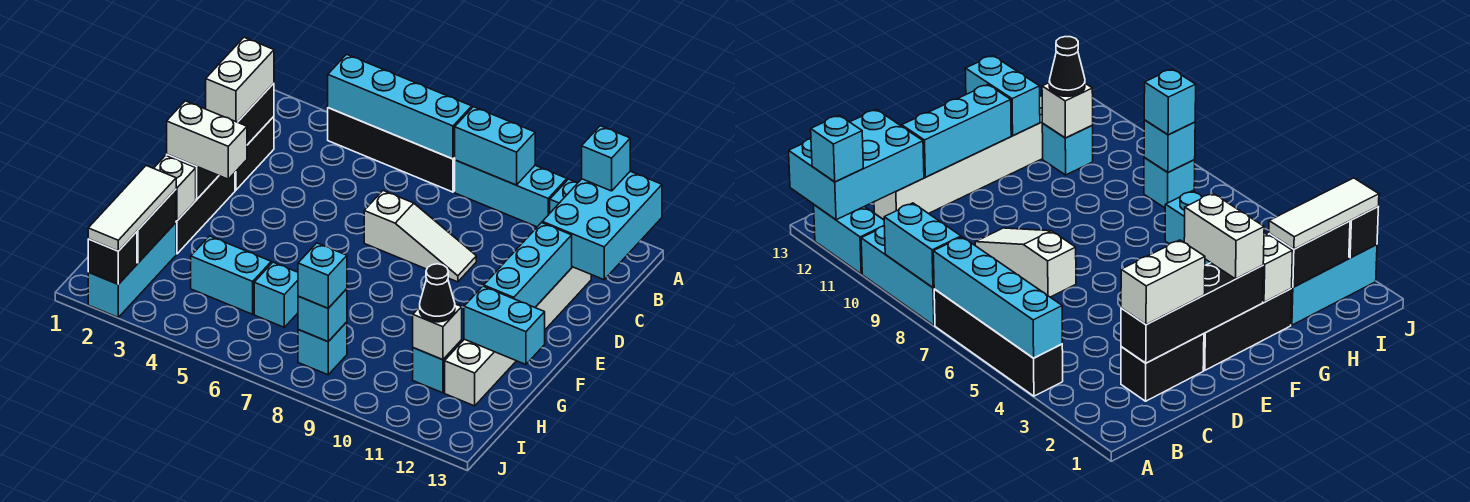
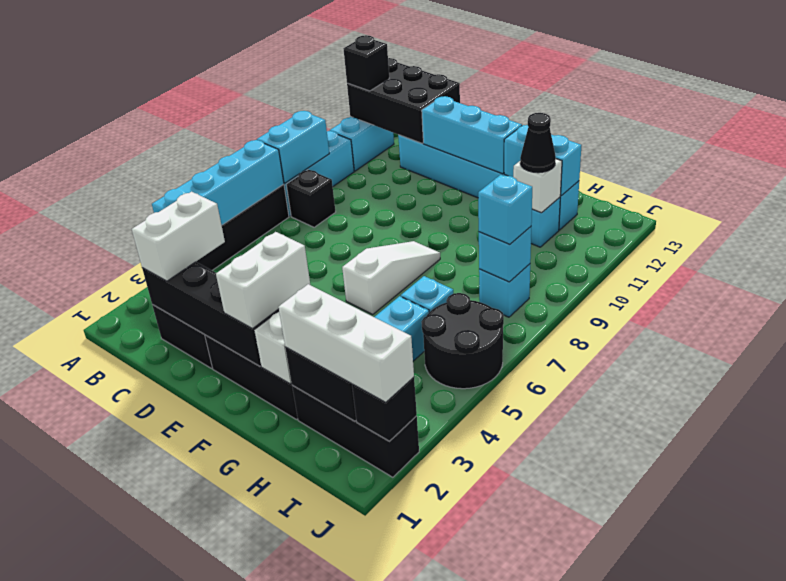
cyan brick A12:C13 level 2 -> black brick A12:C13 level 2
cyan brick A12 level 3 -> black brick A12 level 3
none -> black brick B8 level 1
white brick C2:D2 level 3 -> white brick C2:C3 level 3
white brick C12:H12 level 1 -> cyan brick C12:H12 level 1
white slope D7:D9 level 1 top 7 -> white slope F6:F8 level 1 top 6
cyan brick G12:G13 level 2 -> cyan brick G12:H12 level 2
cyan brick H2:J2 level 1 -> black brick H2:J2 level 1
white tile H2:J2 level 3 -> white brick H2:J2 level 3
none -> black round brick I5:J6 level 1

